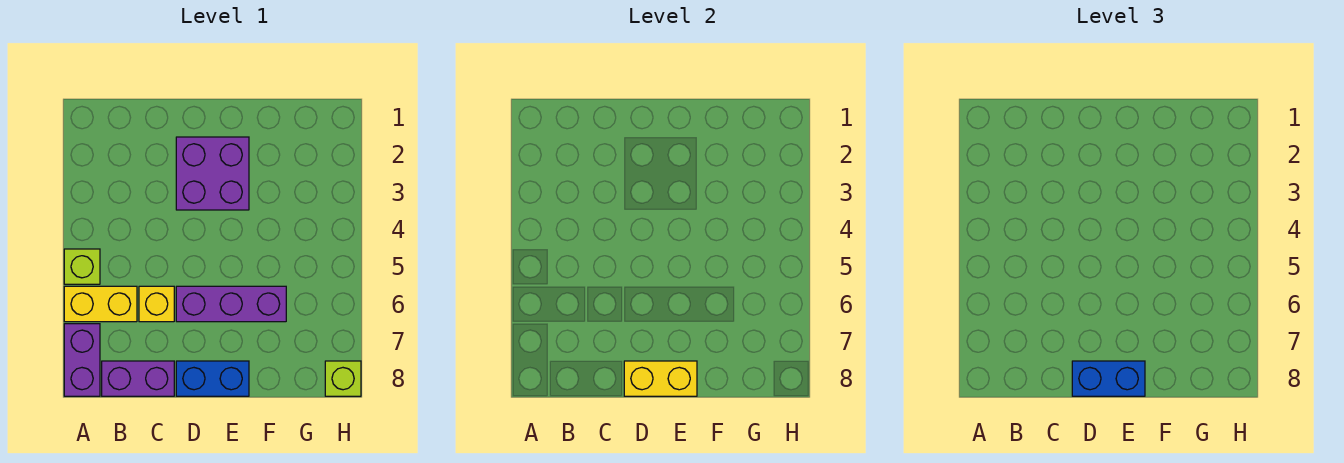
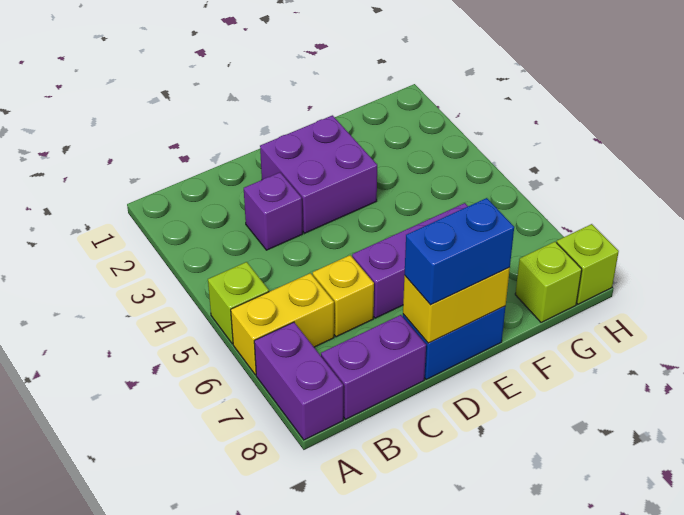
none -> purple brick C3 level 1
none -> lime brick G8 level 1

